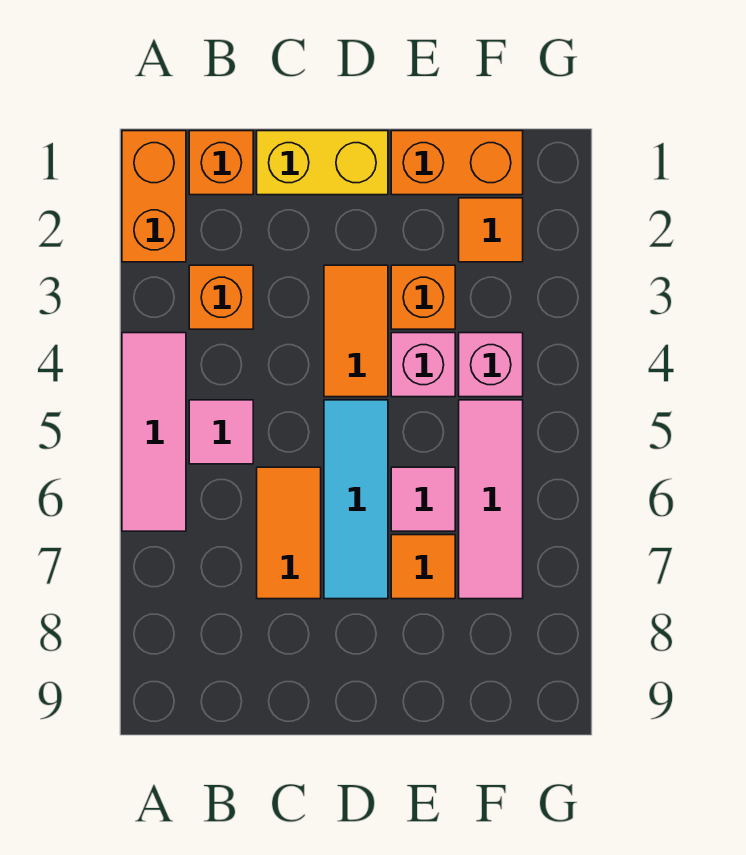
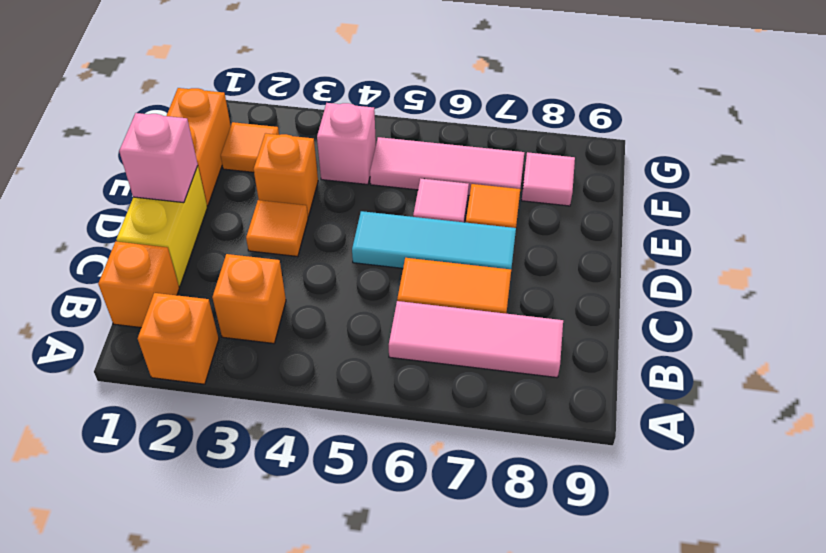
orange brick A1:A2 level 1 -> orange brick A2 level 1
pink tile A4:A6 level 1 -> pink tile B6:B8 level 1
pink tile B5 level 1 -> pink tile F8 level 1
orange tile D3:D4 level 1 -> orange tile D3 level 1
pink brick E4 level 1 -> pink brick D1 level 2

